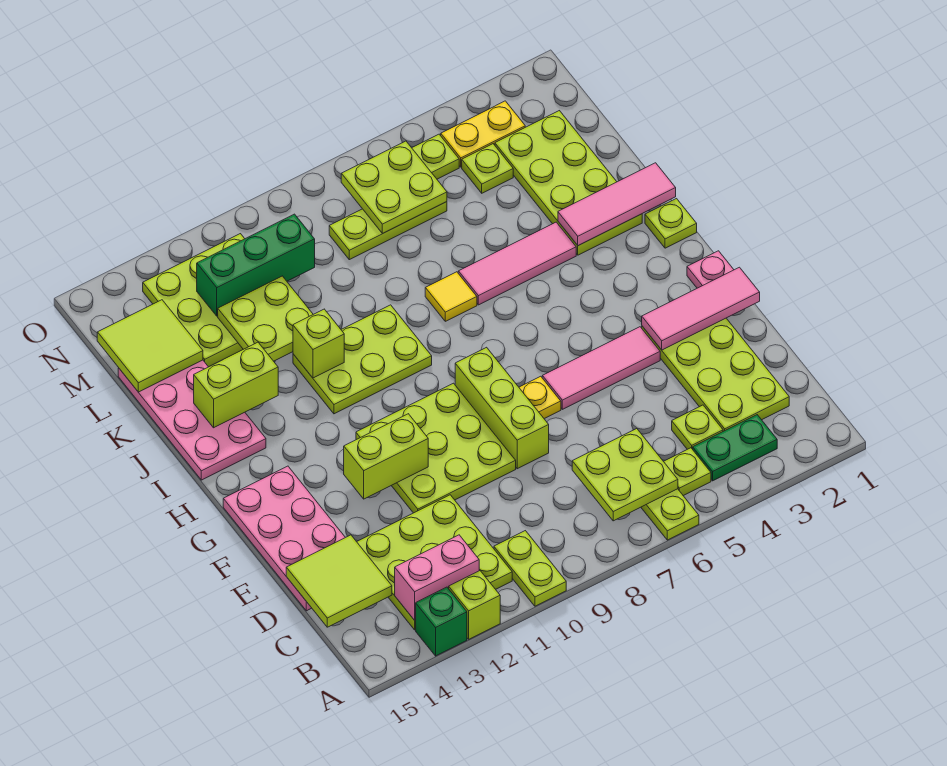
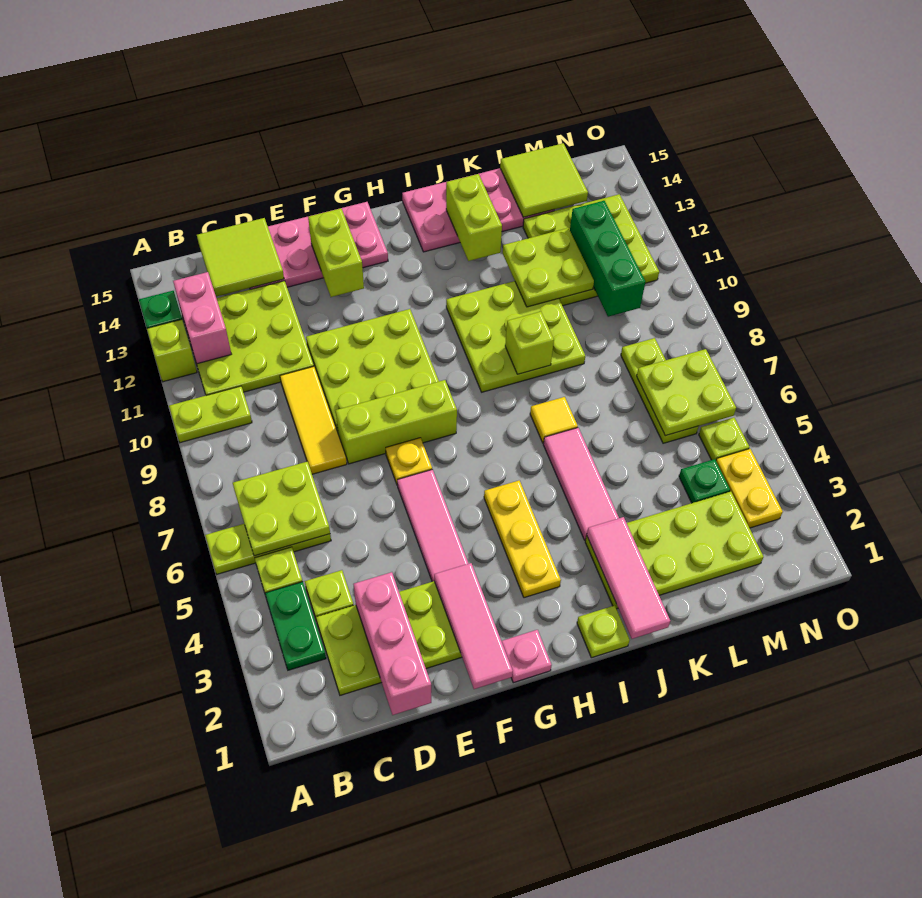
none -> pink brick D1:D3 level 2
none -> yellow tile D8:D10 level 1
lime brick F11:F12 level 2 -> lime brick F13:F14 level 2
none -> yellow plate H3:H5 level 1
lime plate I9:J11 level 1 -> lime plate I9:K11 level 1
lime brick J11 level 2 -> lime brick J9 level 2
lime plate M4 level 1 -> green plate M4 level 1

